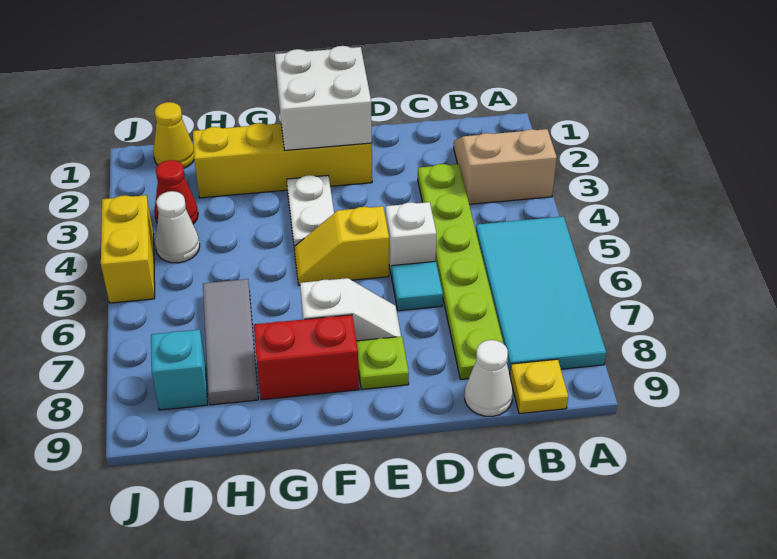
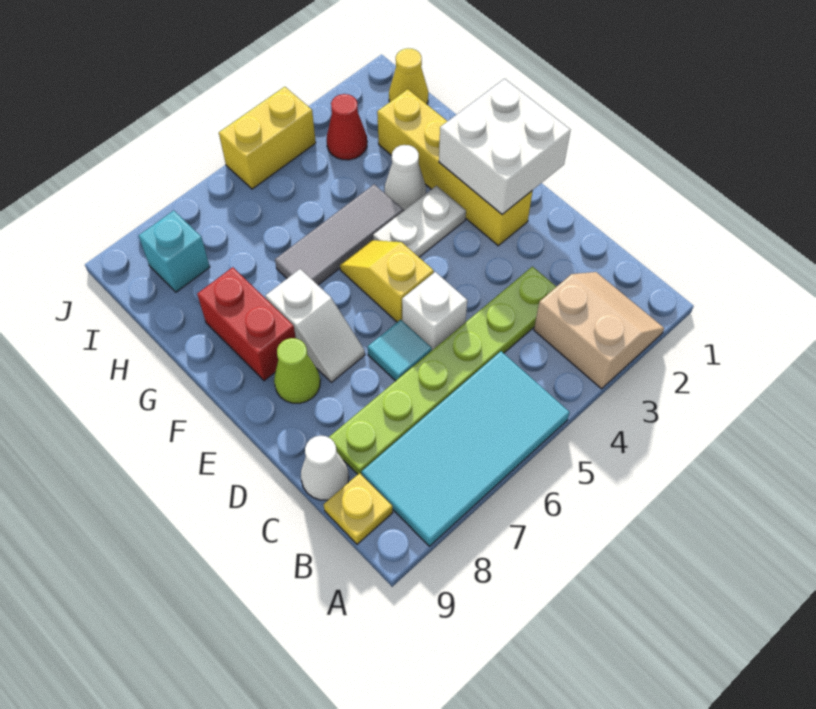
lime plate E8 level 1 -> lime cone E8 level 1
grey tile H6:H8 level 1 -> grey tile G4:G6 level 1
white cone I4 level 1 -> white cone G3 level 1

